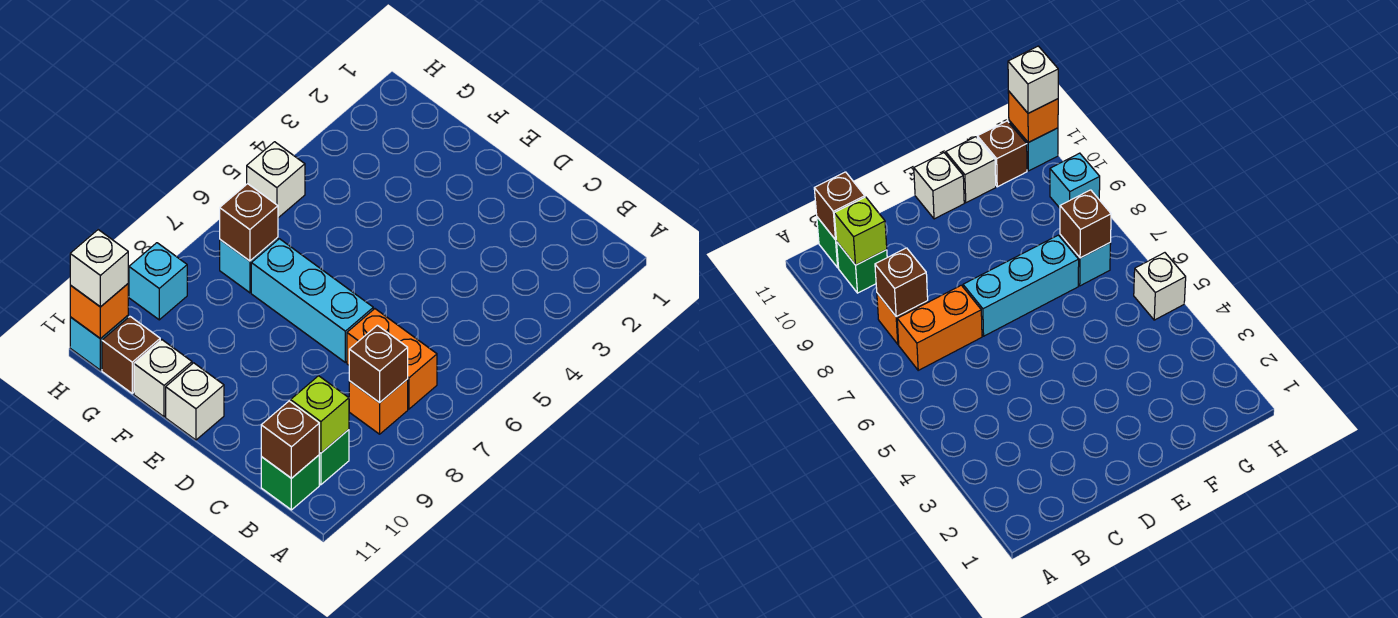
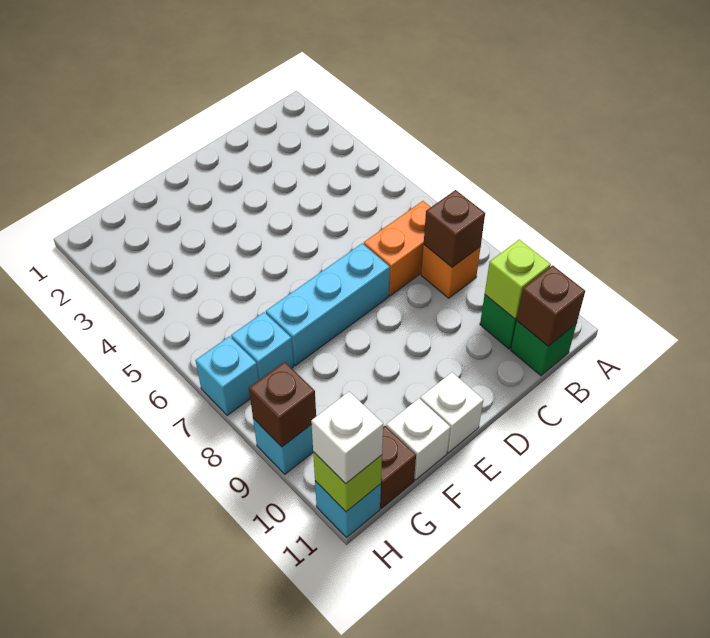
brown brick G7 level 2 -> brown brick H9 level 2
white brick H5 level 1 -> none
none -> cyan brick H7 level 1
orange brick H11 level 2 -> lime brick H11 level 2

